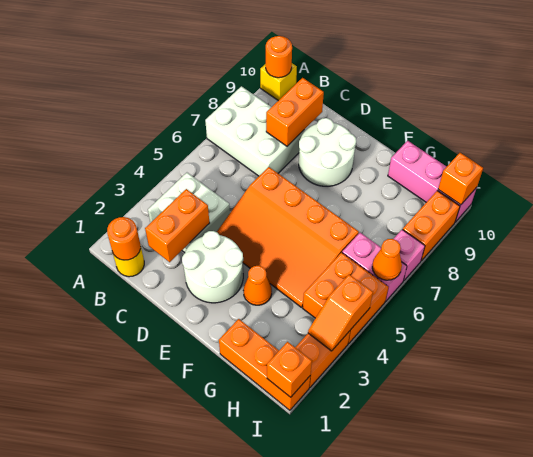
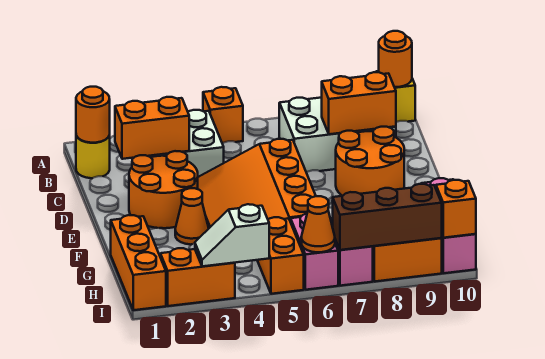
white brick A7:C8 level 1 -> white brick B7:C9 level 1
white round brick D2:E3 level 1 -> orange round brick D2:E3 level 1
white round brick D8:E9 level 1 -> orange round brick D8:E9 level 1
orange brick H4:I5 level 1 -> orange brick H5:I5 level 1
orange brick I1 level 2 -> orange brick A5 level 1
orange slope I3:I4 level 2 top 4 -> white slope I3:I4 level 2 top 4
none -> brown brick I7:I9 level 2

